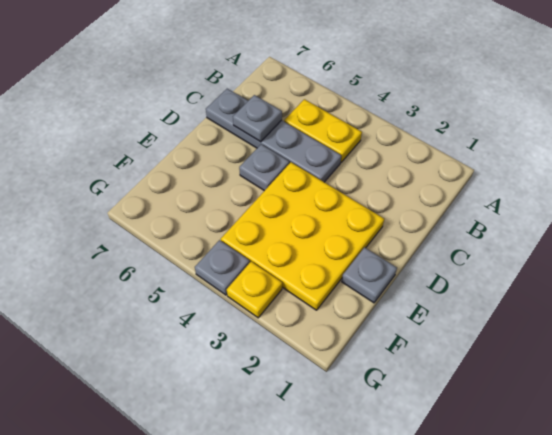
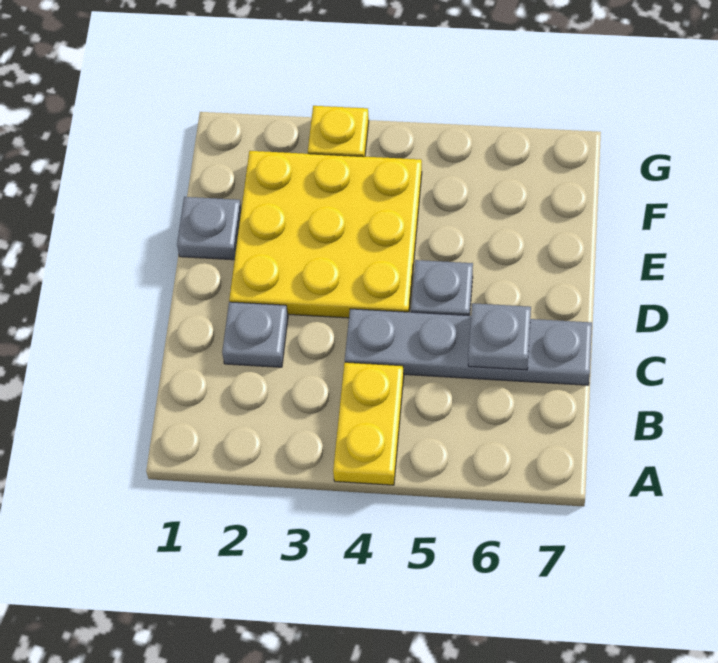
yellow plate B4:B5 level 1 -> yellow plate A4:B4 level 1
grey plate G4 level 1 -> grey plate C2 level 1

